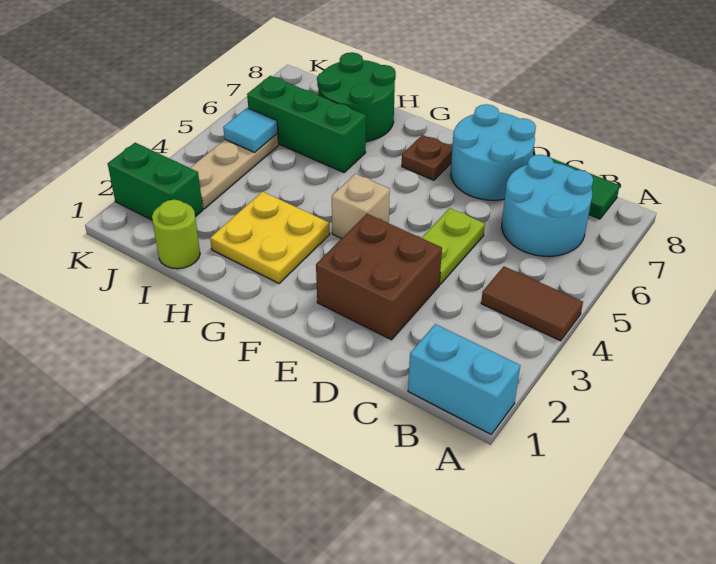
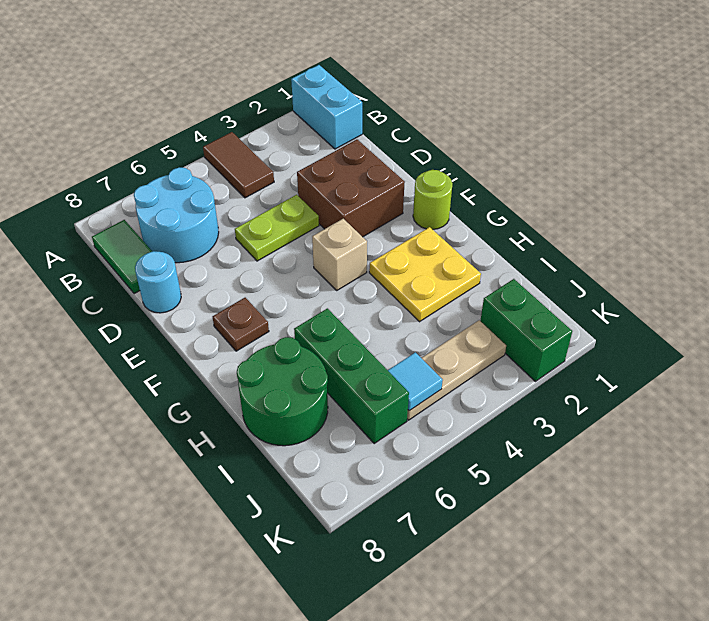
cyan round brick D7:E8 level 1 -> cyan round brick D8 level 1
lime round brick I1 level 1 -> lime round brick F1 level 1

